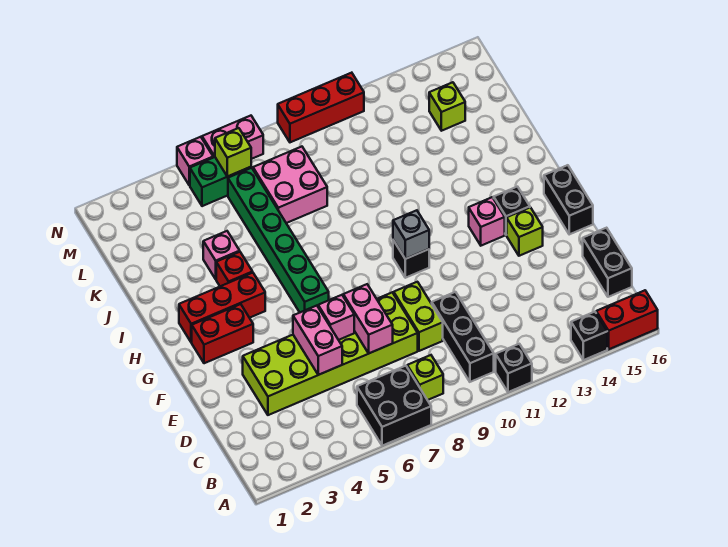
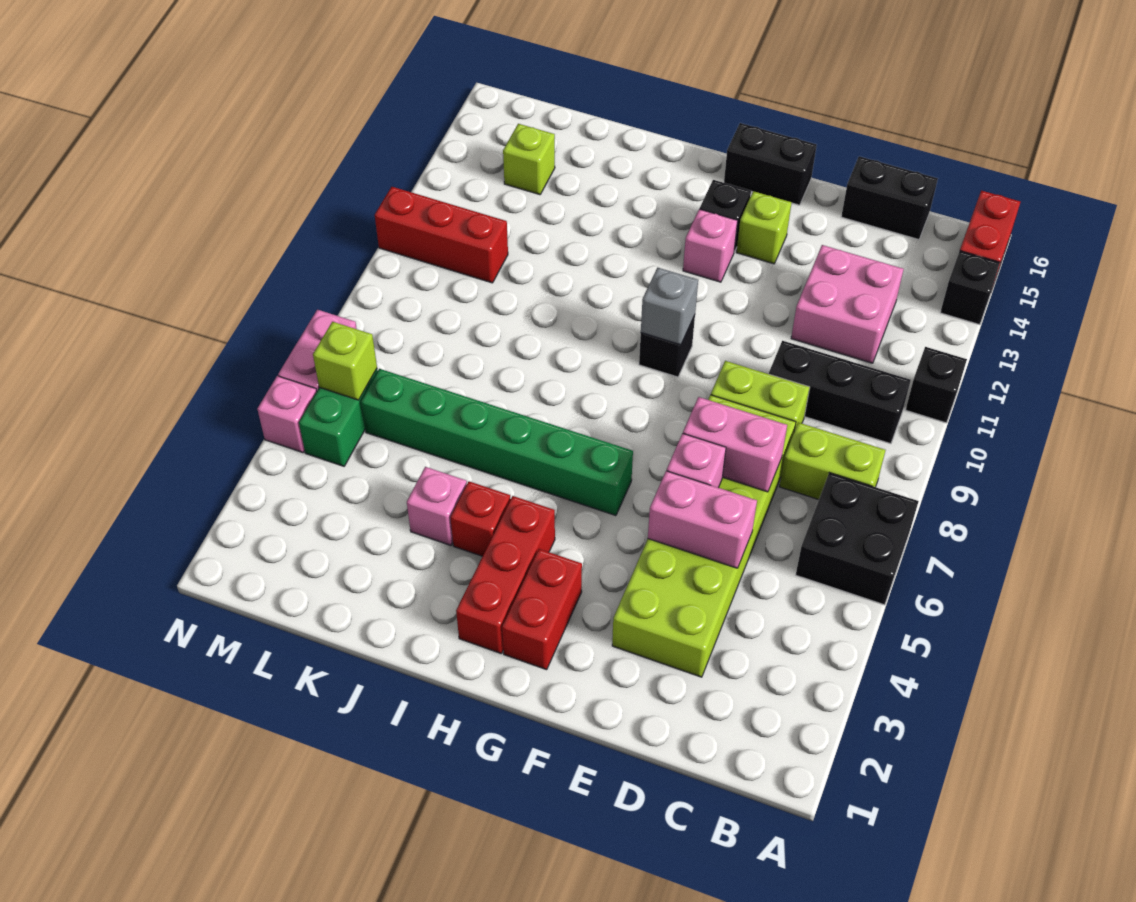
lime brick B8 level 1 -> lime brick B8:C8 level 1
pink brick K7:L8 level 1 -> pink brick C12:D13 level 1
red brick N9:N11 level 1 -> red brick L11:N11 level 1

